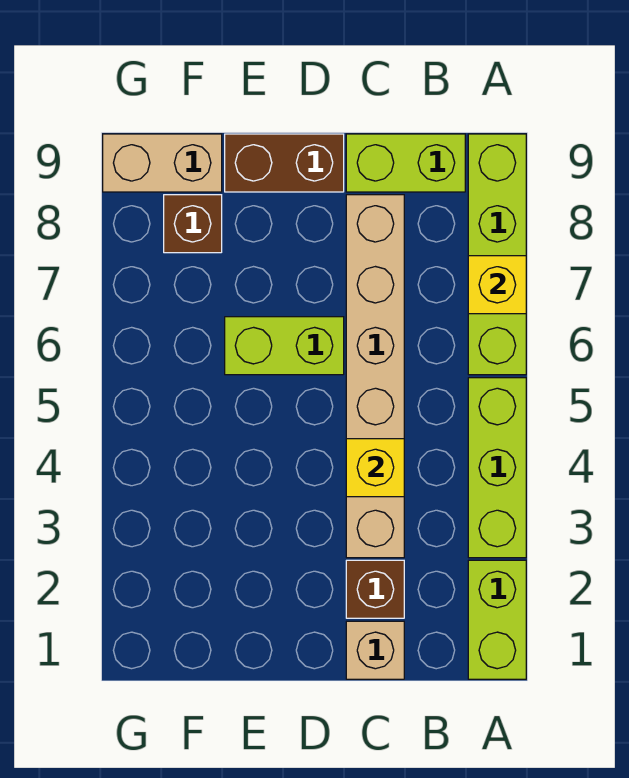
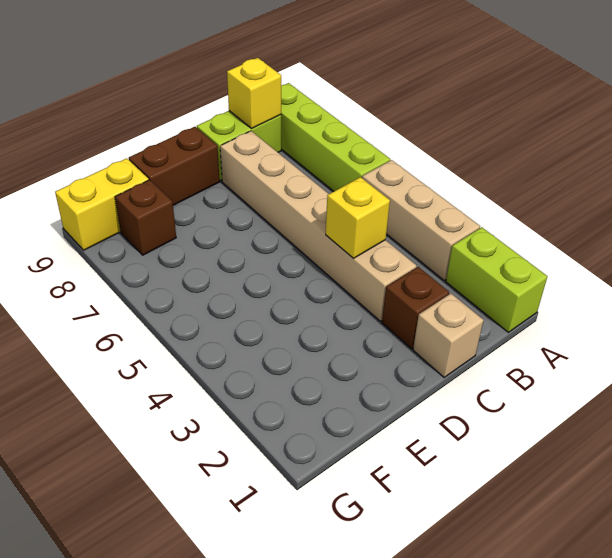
lime brick A3:A5 level 1 -> tan brick A3:A5 level 1
yellow brick A7 level 2 -> yellow brick B9 level 2
lime brick D6:E6 level 1 -> none
tan brick F9:G9 level 1 -> yellow brick F9:G9 level 1

